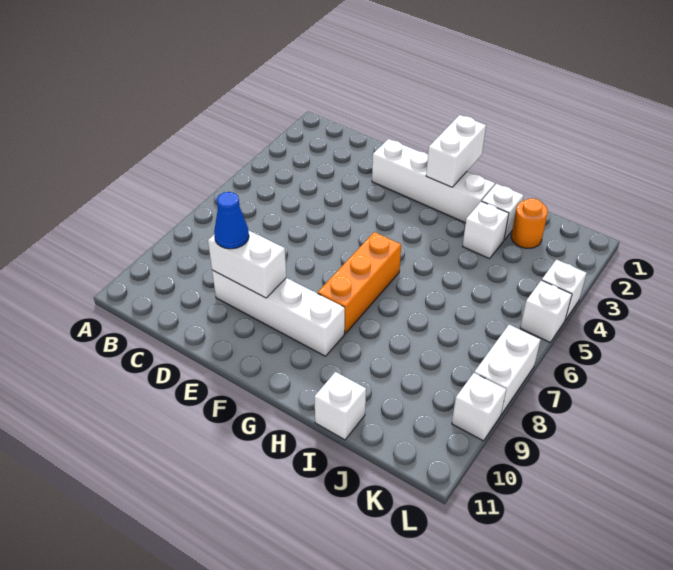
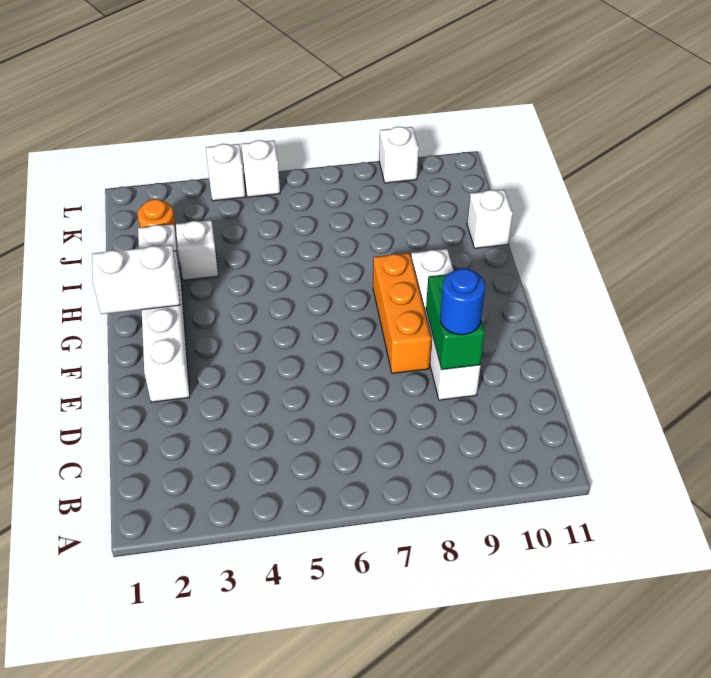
white brick D9:E9 level 2 -> green brick D9:E9 level 2
blue cone D9 level 3 -> blue round brick D9 level 3
orange brick G6:G8 level 1 -> orange brick E8:G8 level 1
white brick L7:L8 level 1 -> none

